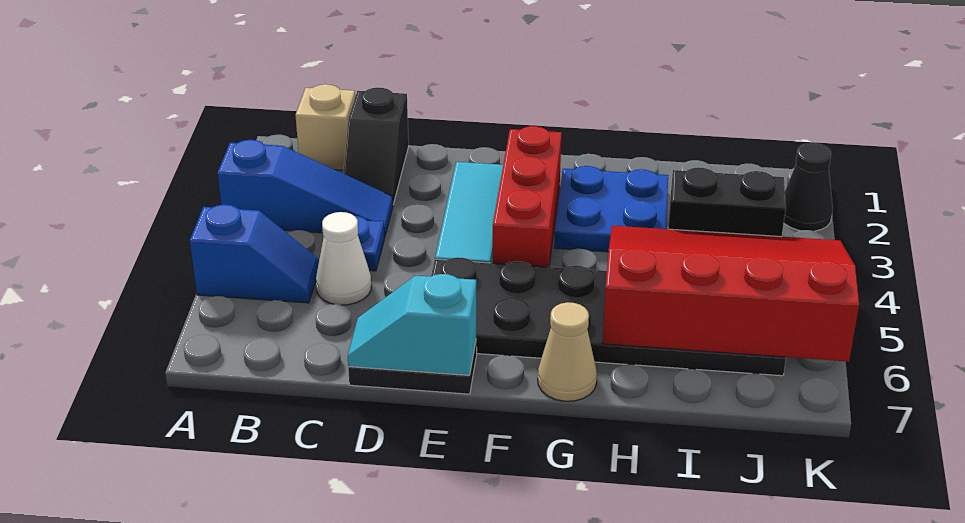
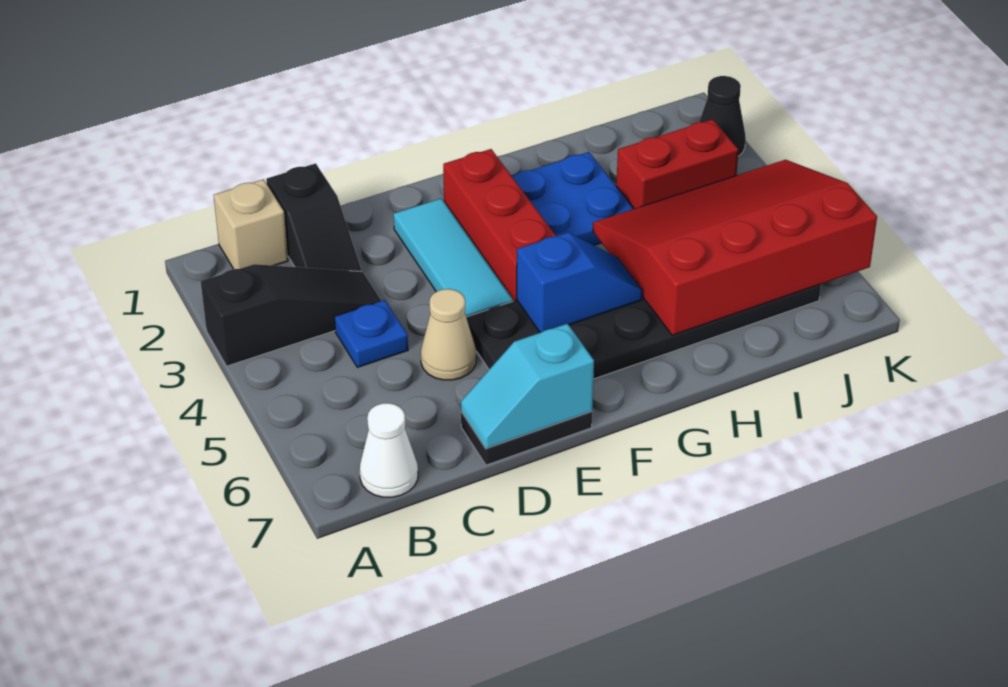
blue slope A3:C3 level 1 top A -> black slope A3:C3 level 1 top A
blue slope A5:B5 level 1 top A -> blue slope F5:G5 level 2 top F
white cone C5 level 1 -> white cone B7 level 1
tan cone G7 level 1 -> tan cone D5 level 1
black brick I3:J3 level 1 -> red brick I3:J3 level 1

